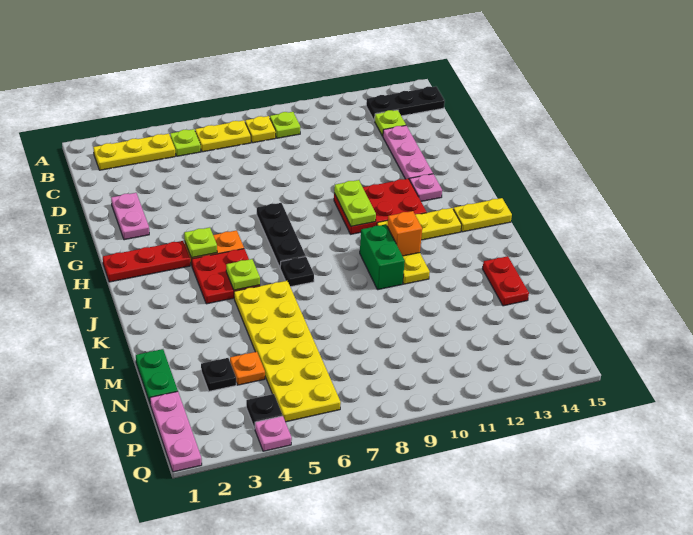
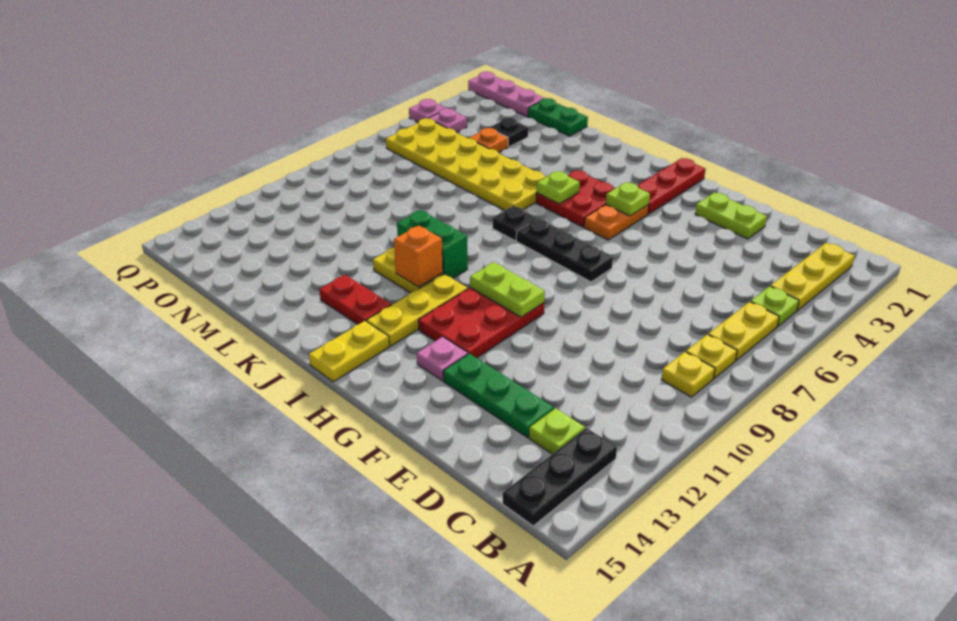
lime plate B9 level 1 -> yellow plate B9 level 1
pink plate D13:F13 level 1 -> green plate D13:F13 level 1
pink plate E2:F2 level 1 -> lime plate E2:F2 level 1
red plate L14:M14 level 1 -> red plate J13:K13 level 1
black plate P4 level 1 -> pink plate P4 level 1

